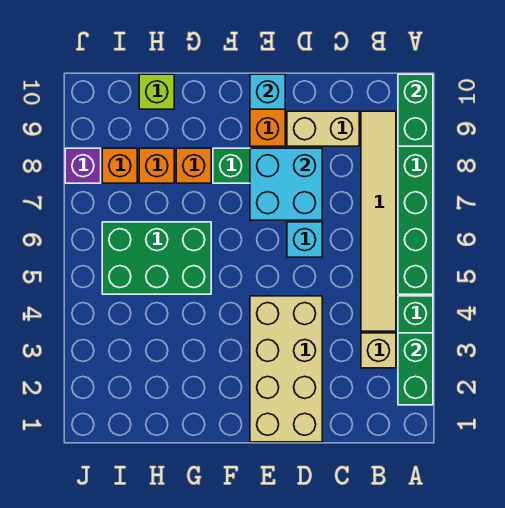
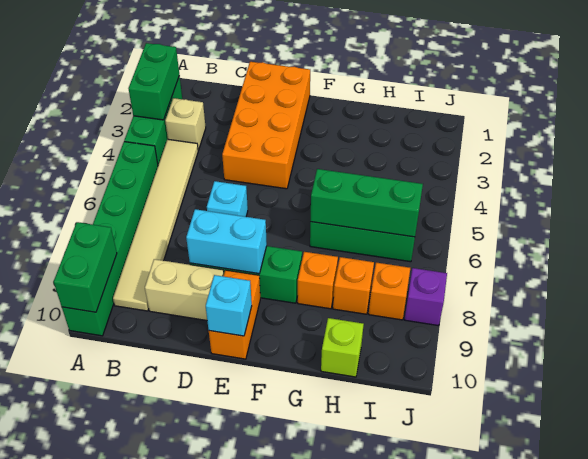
tan brick D1:E4 level 1 -> orange brick D1:E4 level 1
cyan brick D7:E8 level 2 -> cyan brick D8:E8 level 2
none -> green brick G6:I6 level 2

